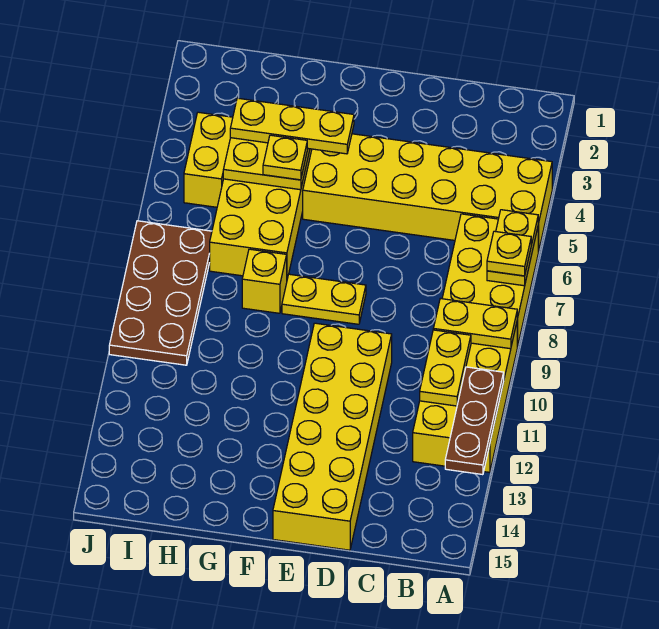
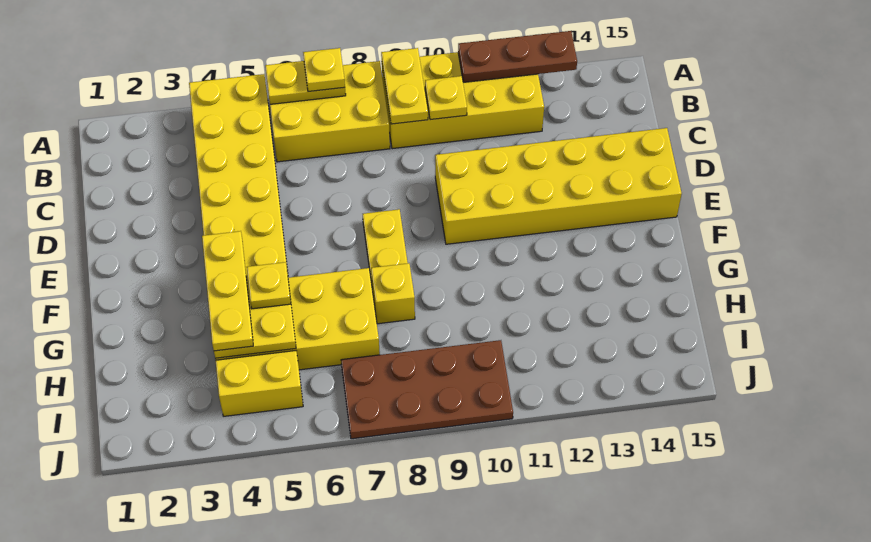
yellow plate B10:B11 level 2 -> yellow plate B10 level 2

